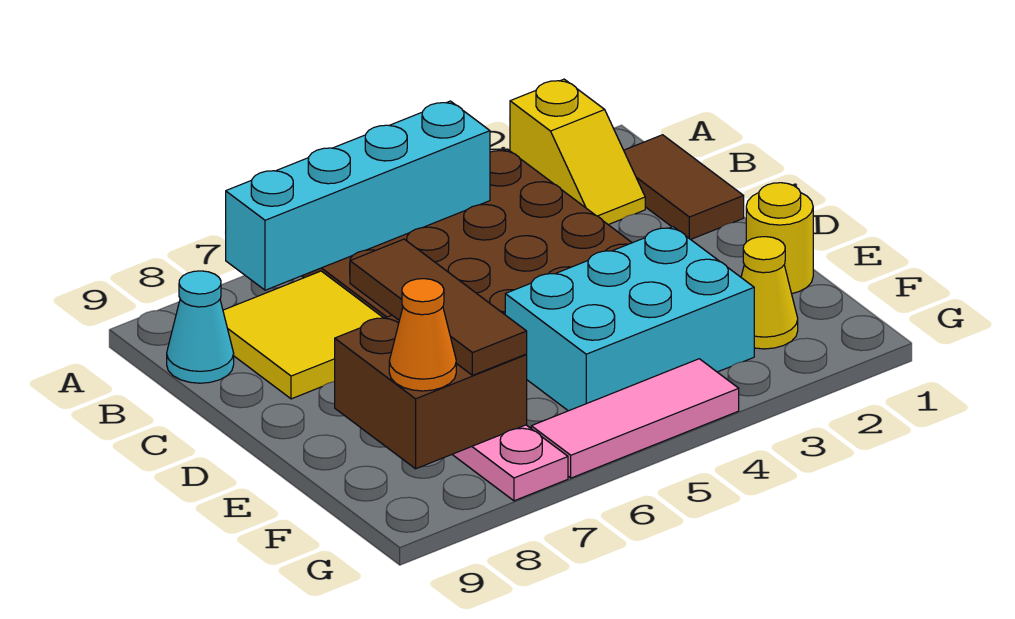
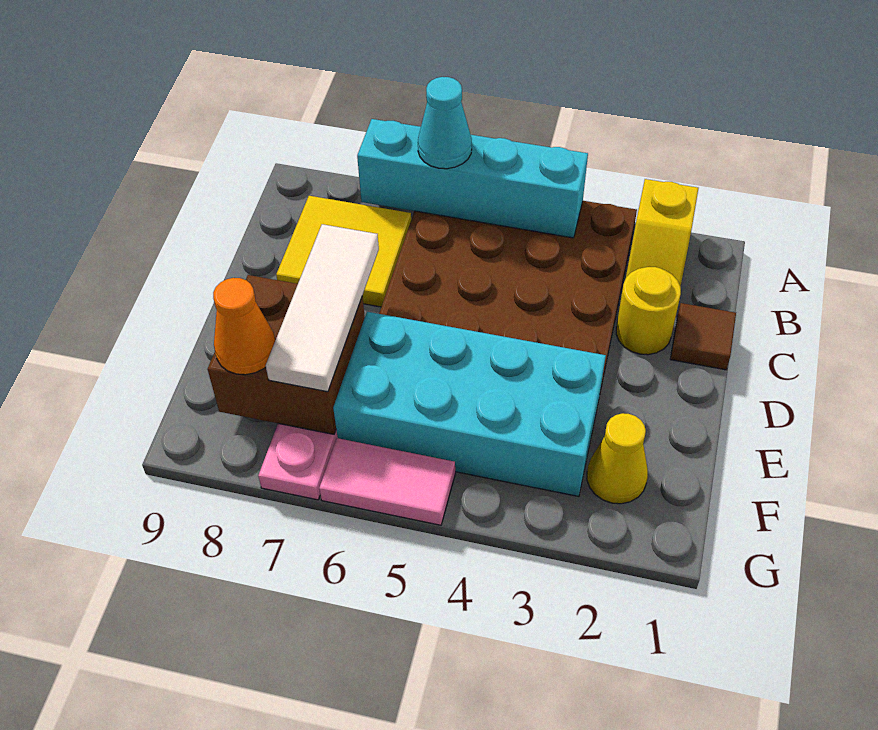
brown tile B1:C1 level 1 -> brown tile C1 level 1
cyan cone B9 level 1 -> cyan cone A6 level 3
brown tile D7:F7 level 3 -> white tile D7:F7 level 3
yellow round brick E1 level 1 -> yellow round brick C2 level 1
cyan brick E3:F5 level 1 -> cyan brick E3:F6 level 1
pink tile G4:G6 level 1 -> pink tile G5:G6 level 1

